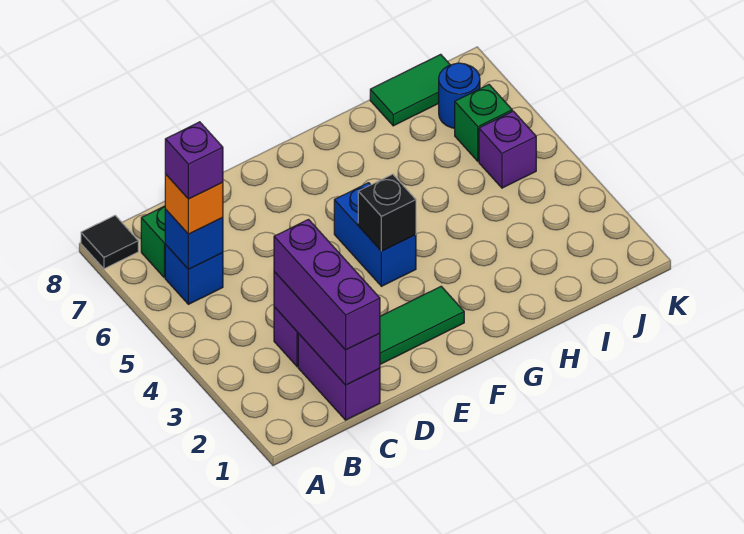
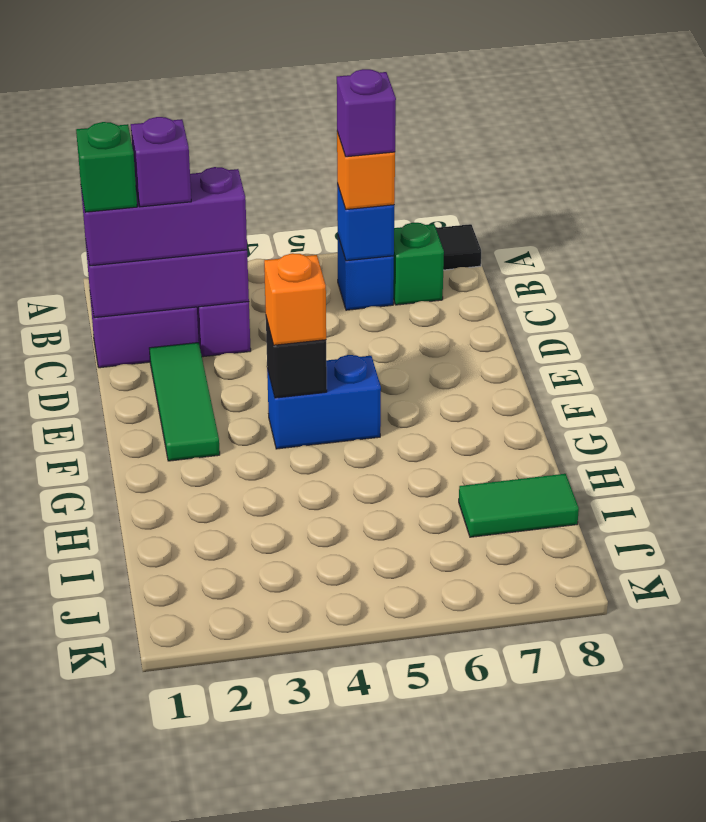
none -> orange brick F4 level 3
green tile I8:J8 level 1 -> green tile I7:I8 level 1
purple brick J5 level 1 -> purple brick C2 level 4
green brick J6 level 1 -> green brick C1 level 4
blue round brick J7 level 1 -> none

